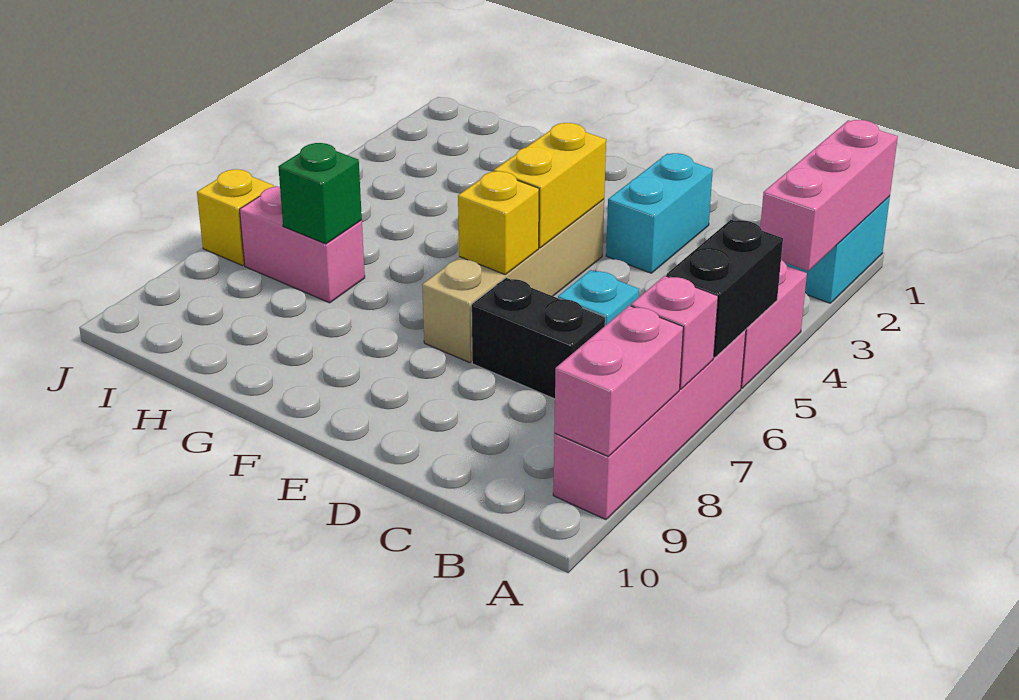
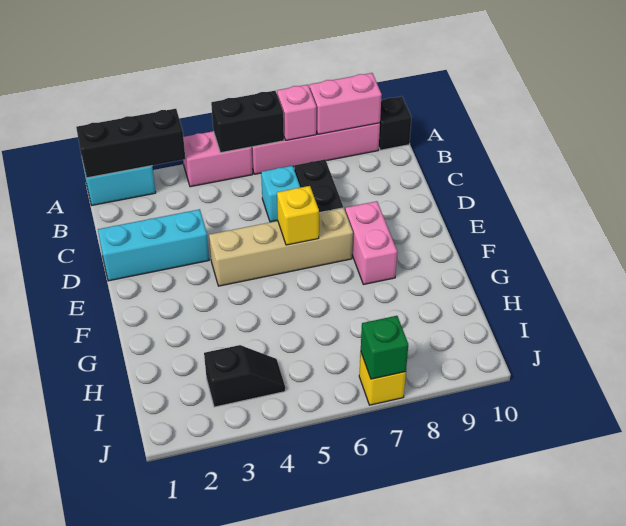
pink brick A1:A3 level 2 -> black brick A1:A3 level 2
none -> black brick A10 level 1
cyan brick D2:D3 level 1 -> cyan brick D1:D3 level 1
yellow brick E4:E5 level 2 -> none
pink brick H7:I7 level 1 -> pink brick E8:F8 level 1
green brick H7 level 2 -> green brick J7 level 2
none -> black slope I3:I4 level 1 top 3

